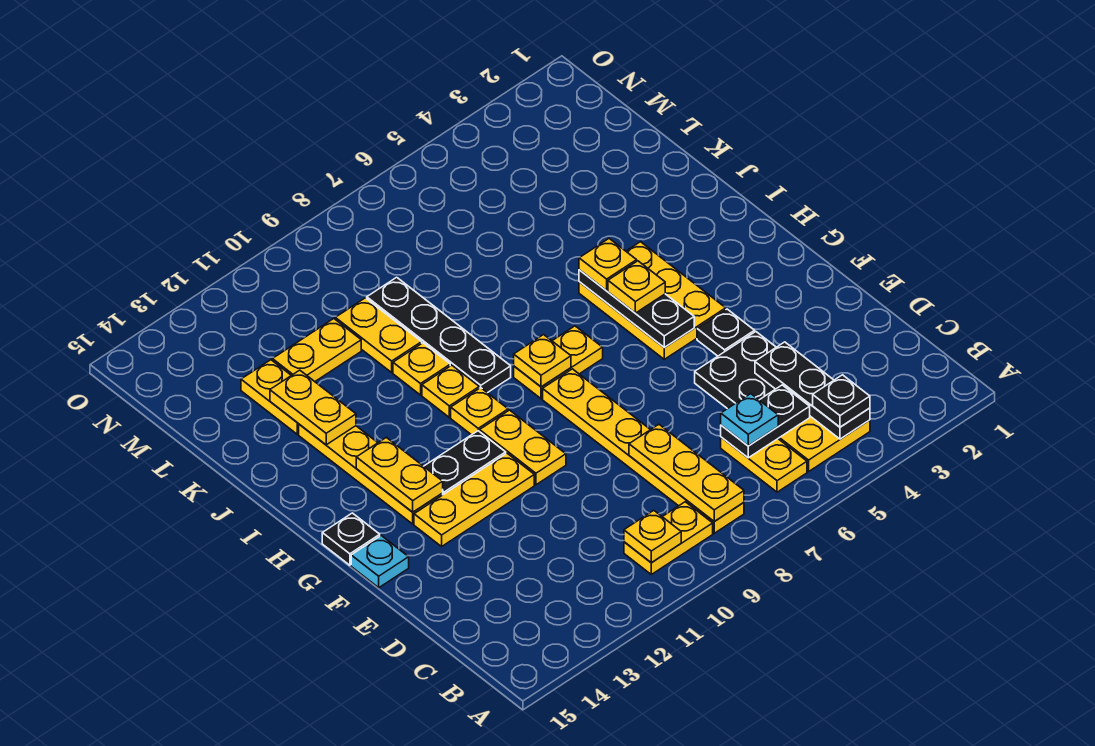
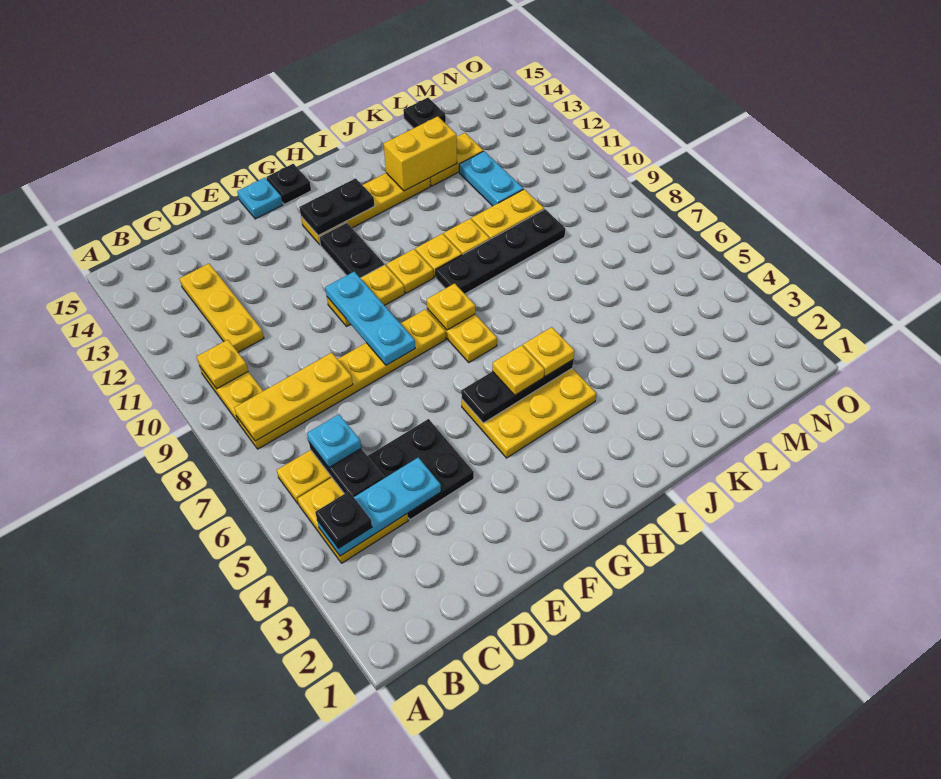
black plate B4:D4 level 2 -> cyan plate B4:D4 level 2
black plate F4 level 1 -> black plate L15 level 1
none -> cyan plate F8:F10 level 2
yellow plate F11:F13 level 1 -> yellow plate C11:C13 level 1
yellow plate G13:H13 level 2 -> black plate G13:H13 level 2
yellow plate J13:K13 level 2 -> yellow brick J13:K13 level 2
yellow plate L11:L12 level 1 -> cyan plate L11:L12 level 1

